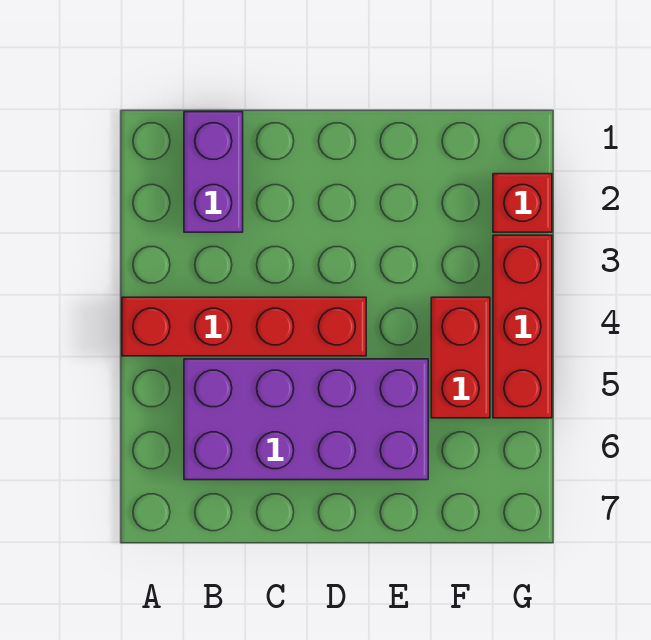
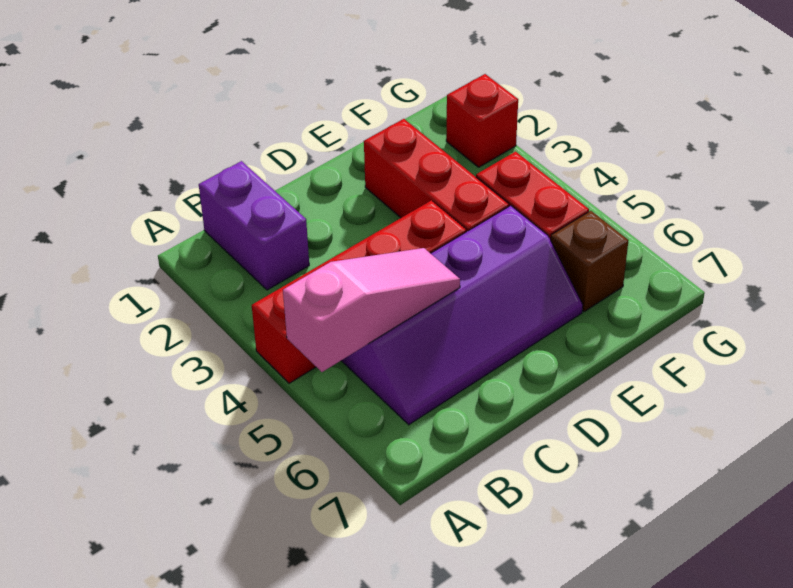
none -> pink slope A5:C5 level 2 top A
purple brick B5:E6 level 1 -> purple slope B5:E6 level 1 top 5
none -> brown brick F6 level 1
red brick G3:G5 level 1 -> red brick E2:E4 level 1

